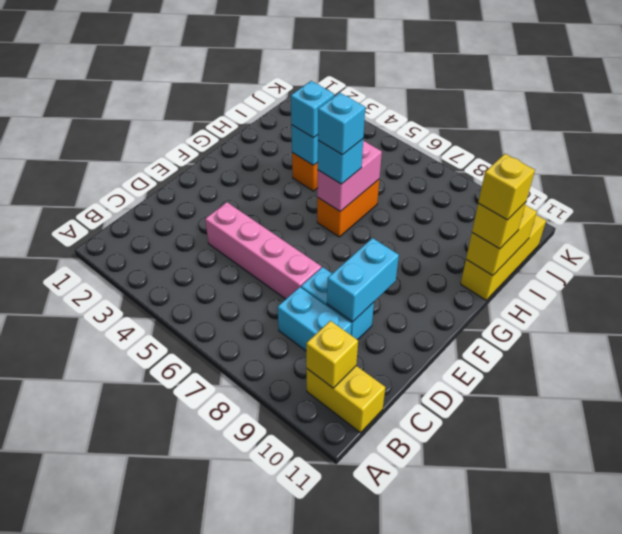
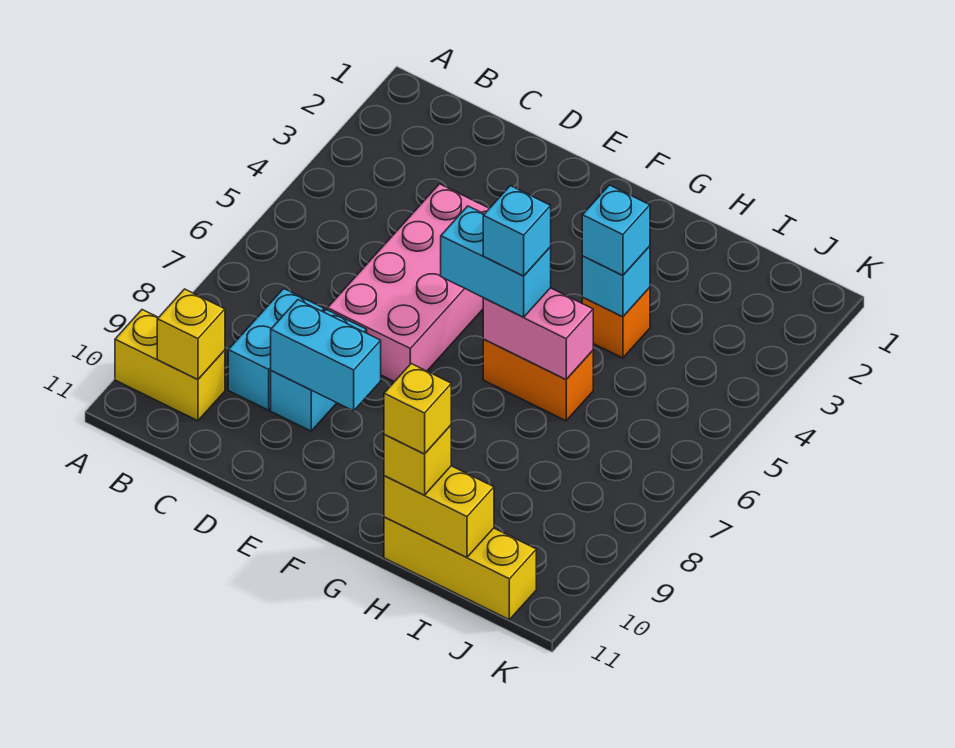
yellow brick B10:B11 level 1 -> yellow brick A10:B10 level 1
pink brick D4:D7 level 1 -> pink brick D4:E7 level 1
cyan brick G6 level 3 -> cyan brick F6:G6 level 3

